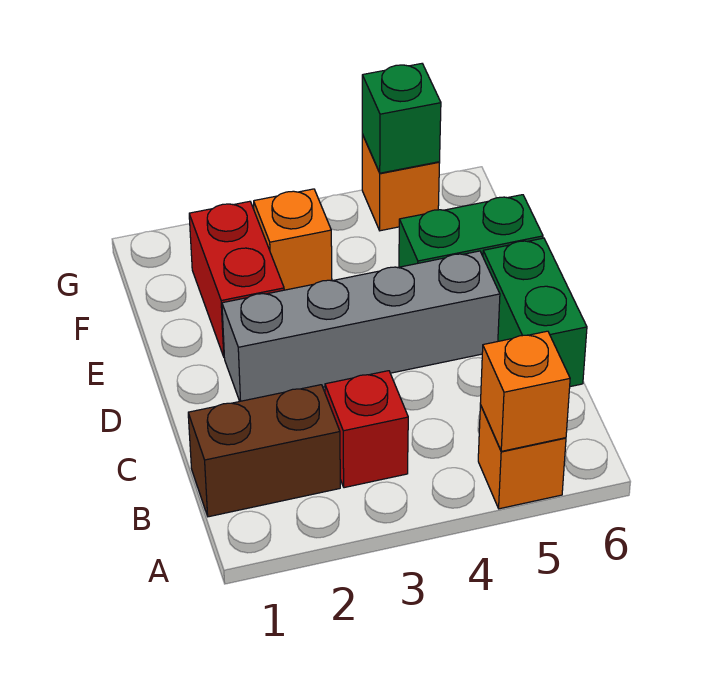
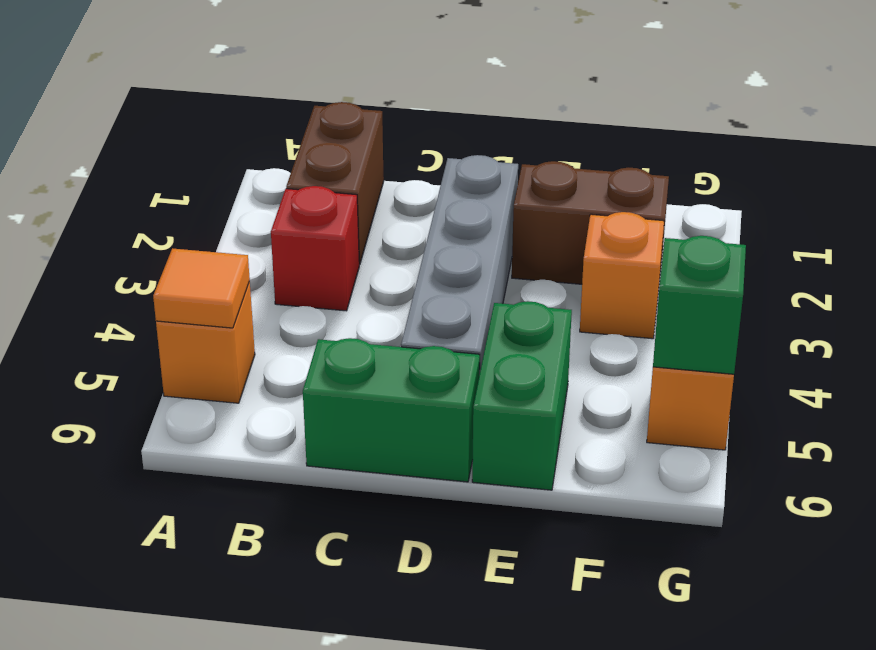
orange brick A5 level 2 -> orange tile A5 level 2
red brick E2:F2 level 1 -> brown brick E2:F2 level 1

